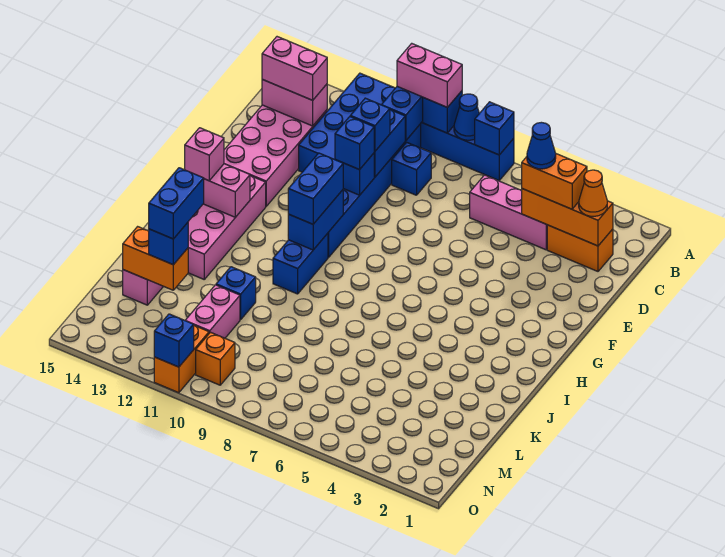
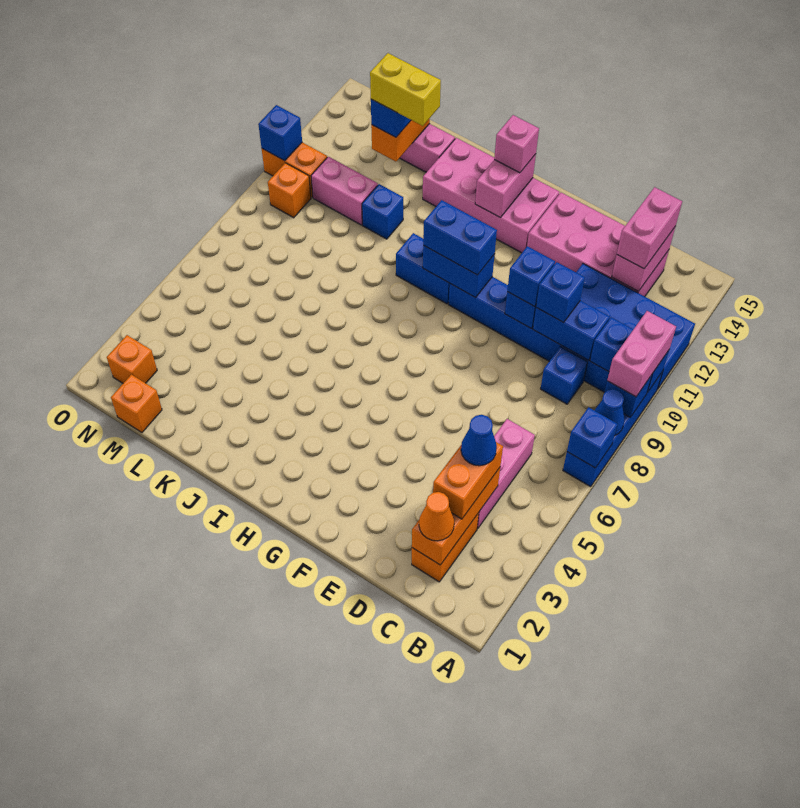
blue brick K13:L13 level 4 -> yellow brick K13:L13 level 4
none -> orange brick M1 level 1
none -> orange brick N2 level 1

